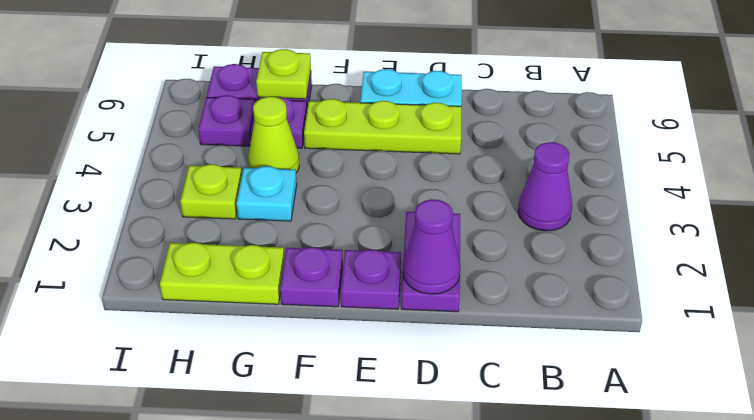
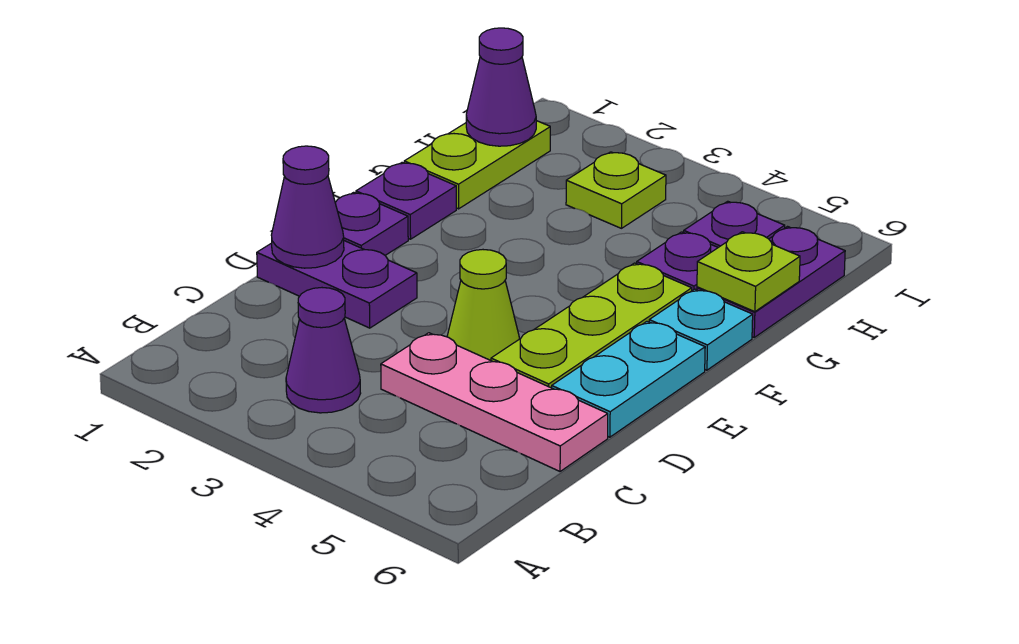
none -> pink plate C4:C6 level 1
cyan plate G3 level 1 -> cyan plate F6 level 1
lime cone G4 level 1 -> lime cone D4 level 1
none -> purple cone H1 level 2

